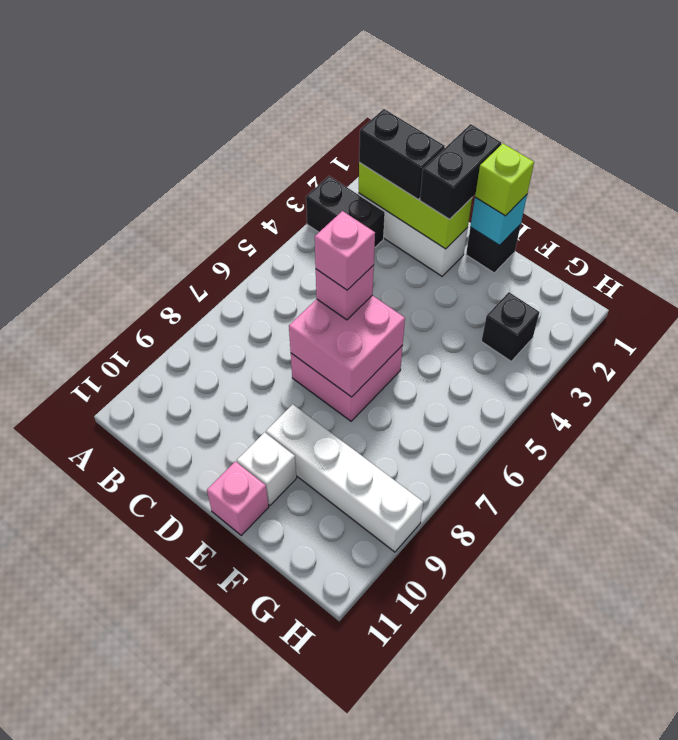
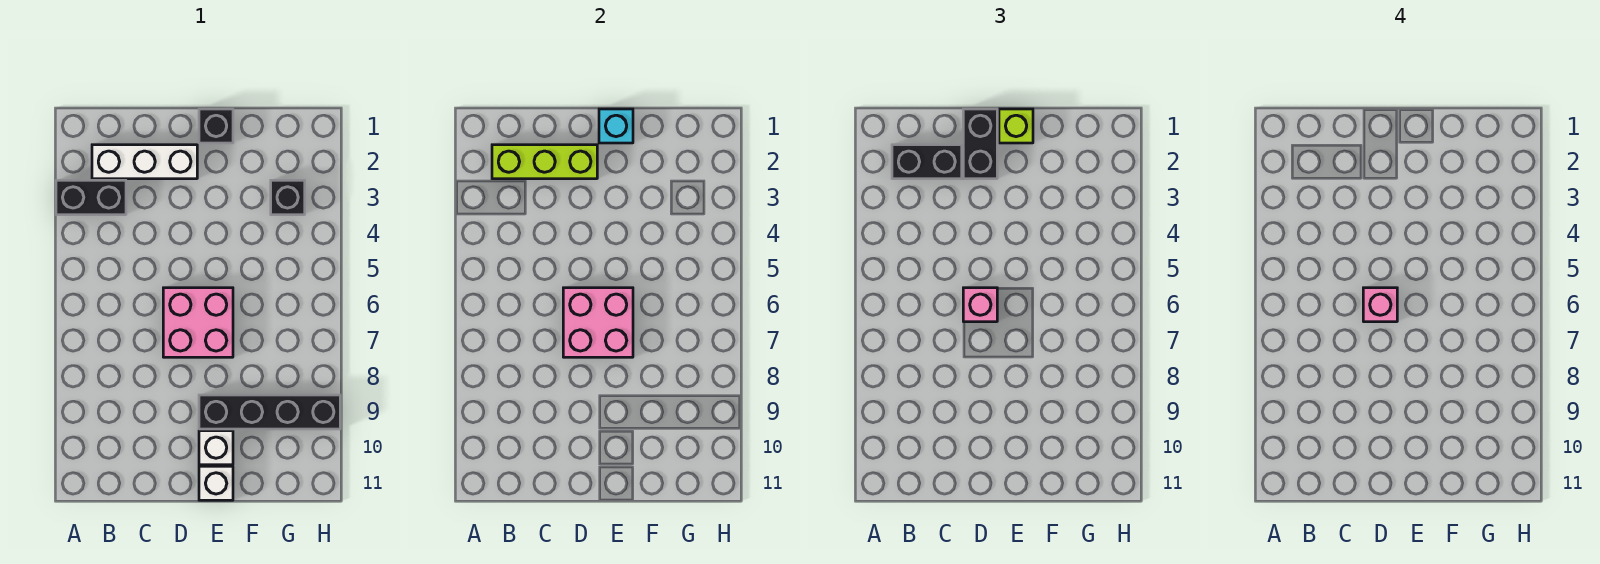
white brick E9:H9 level 1 -> black brick E9:H9 level 1
pink brick E11 level 1 -> white brick E11 level 1

